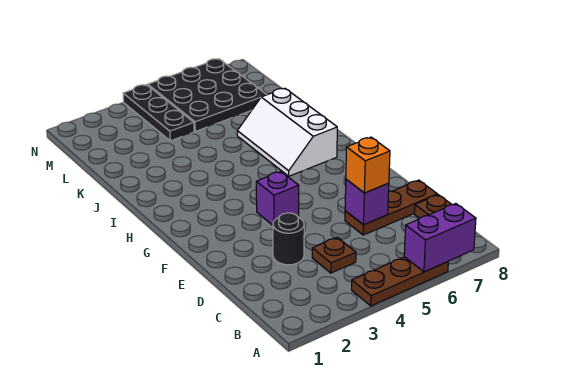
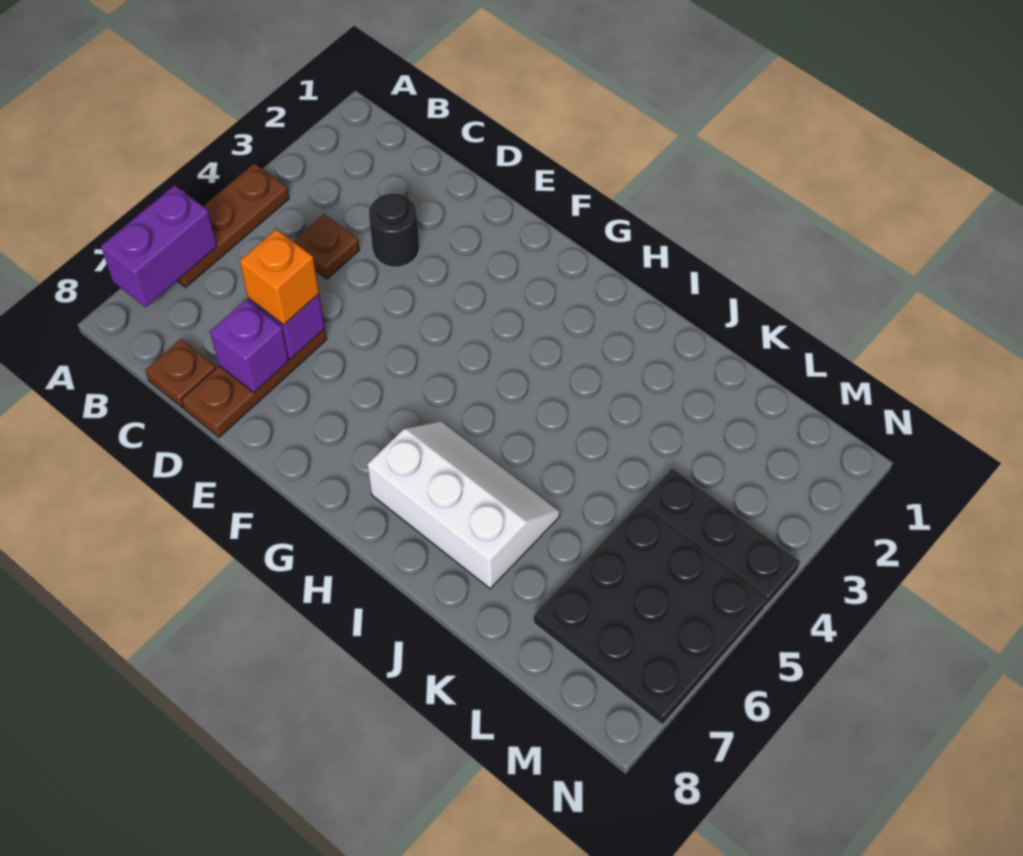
purple brick F4 level 1 -> purple brick D7 level 2

